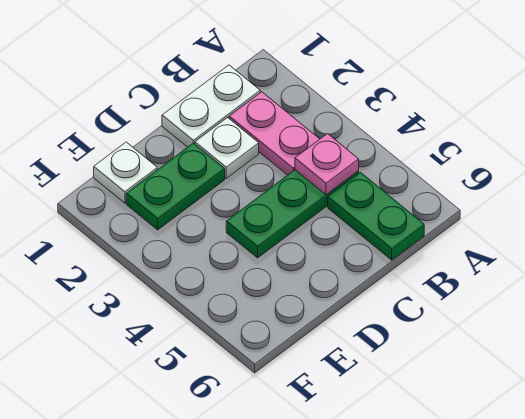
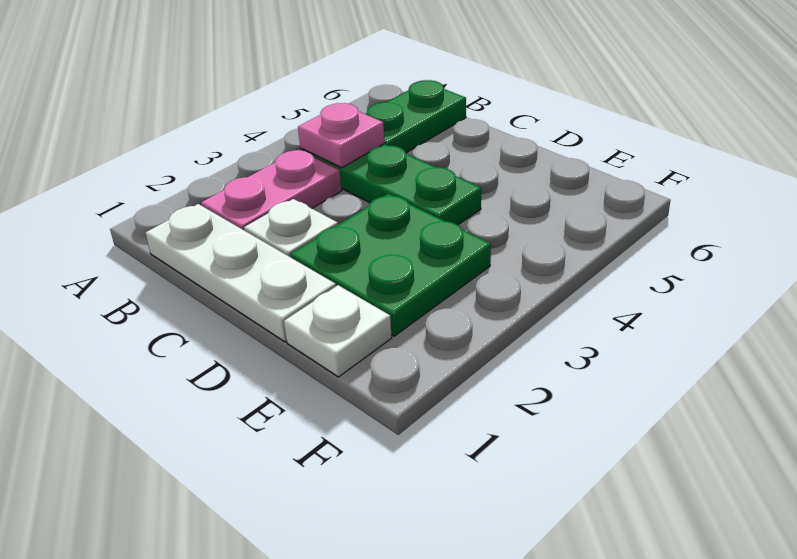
white plate B1:C1 level 1 -> white plate B1:D1 level 1
green plate D2:E2 level 1 -> green plate D2:E3 level 1

